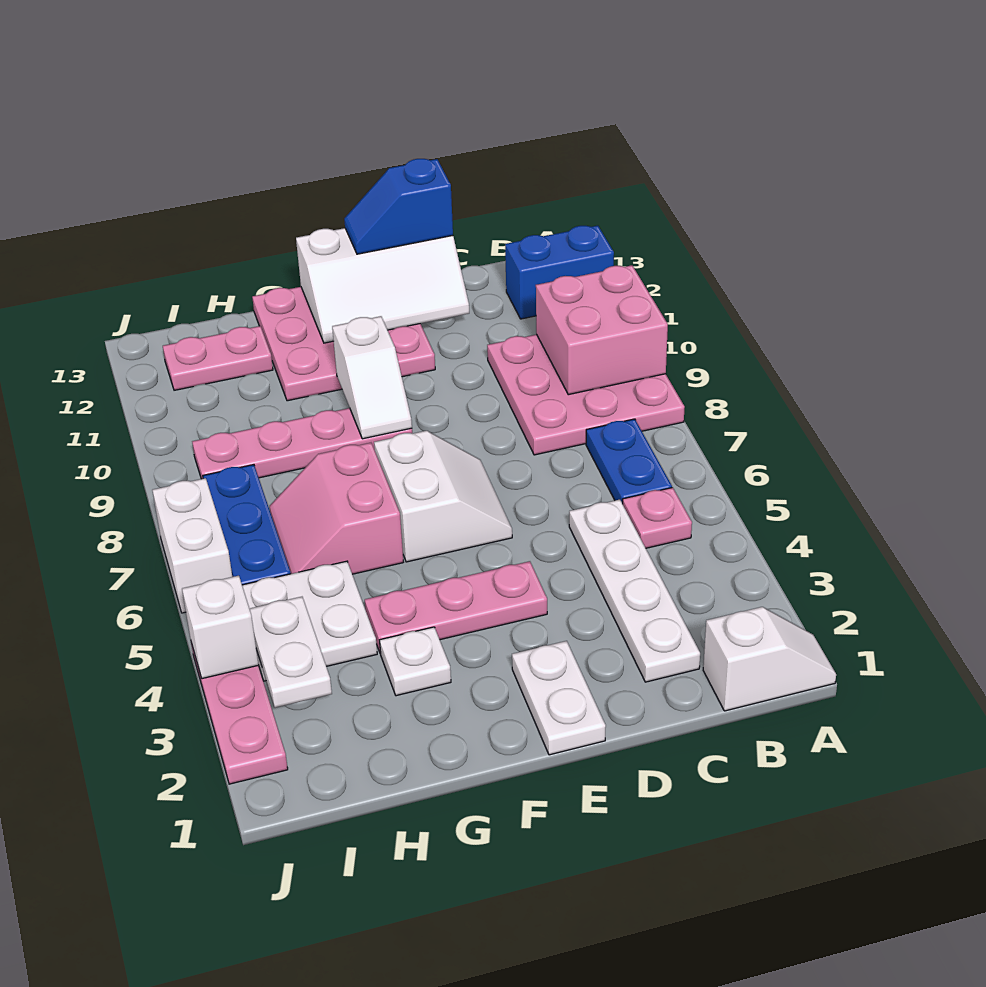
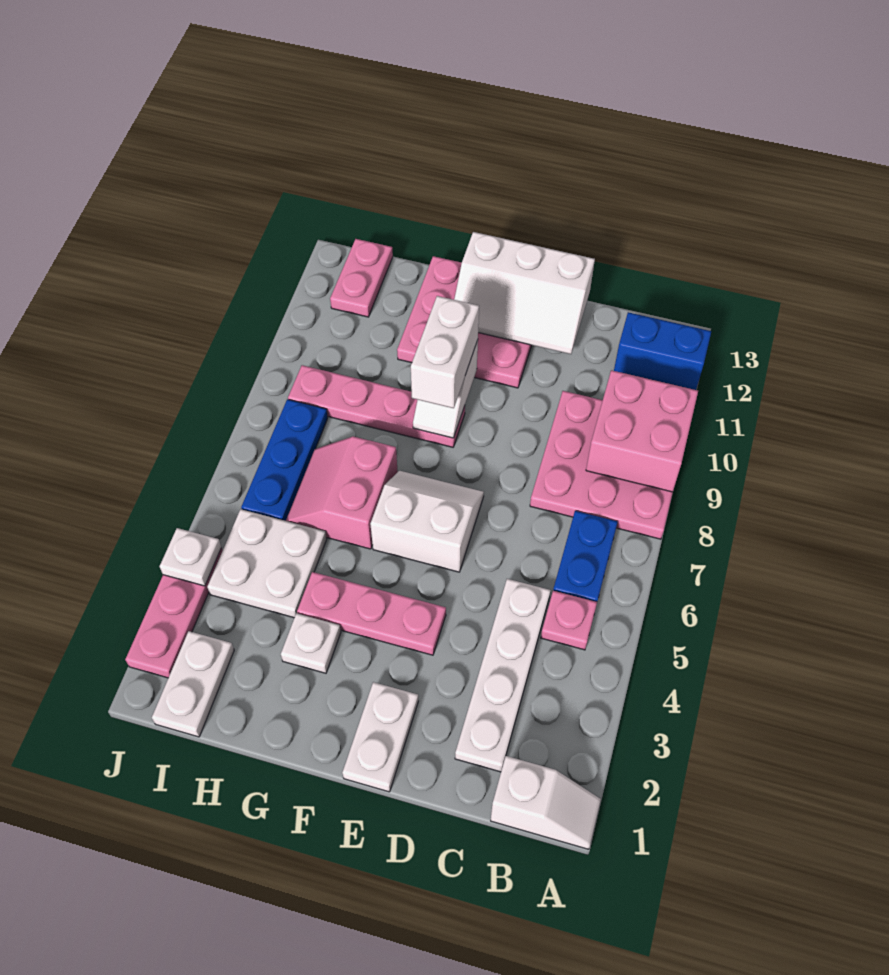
blue slope D13:E13 level 3 top D -> none
white slope E6:F7 level 1 top F -> white slope E6:F7 level 1 top 6
pink plate H12:I12 level 1 -> pink plate I12:I13 level 1
white plate I3:I4 level 2 -> white plate I1:I2 level 1
white brick J4 level 2 -> white plate J4 level 2
white brick J6:J7 level 1 -> white brick F9:F10 level 3

